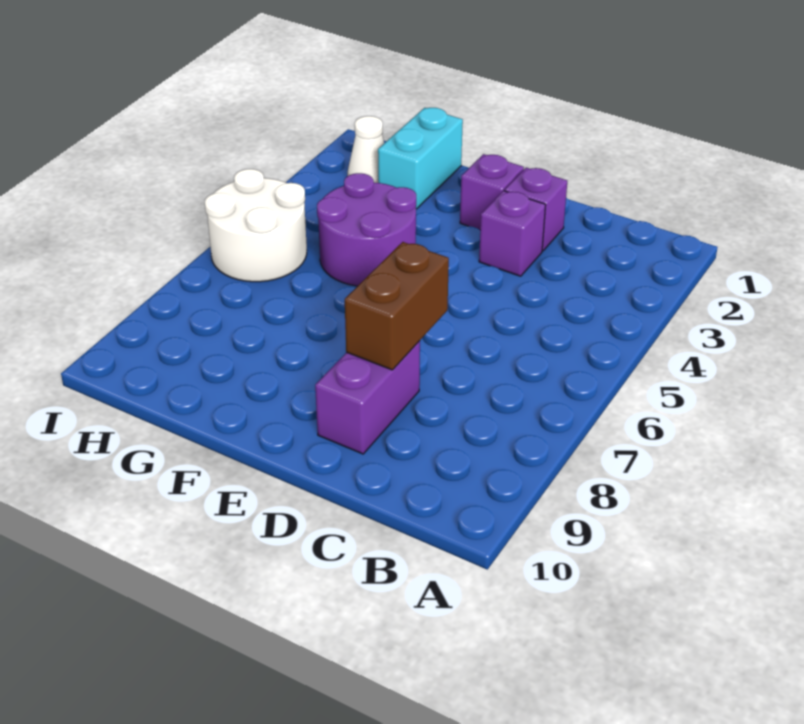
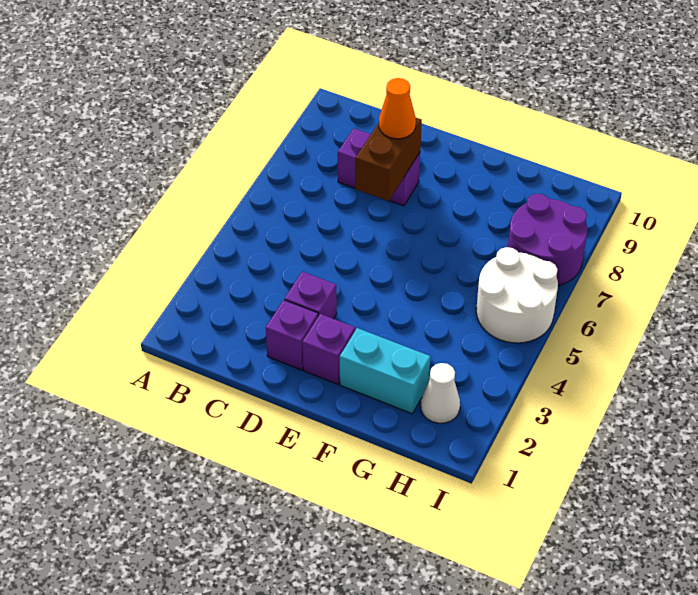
purple brick D8:D9 level 1 -> purple brick C8:D8 level 1
none -> orange cone D8 level 3
purple round brick F4:G5 level 1 -> purple round brick H7:I8 level 1
cyan brick G1:G2 level 1 -> cyan brick F2:G2 level 1

